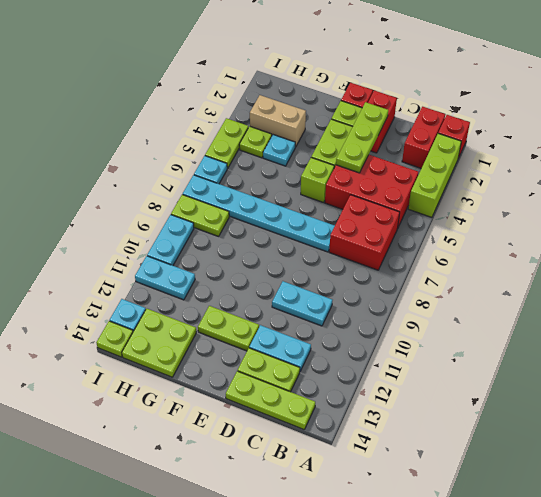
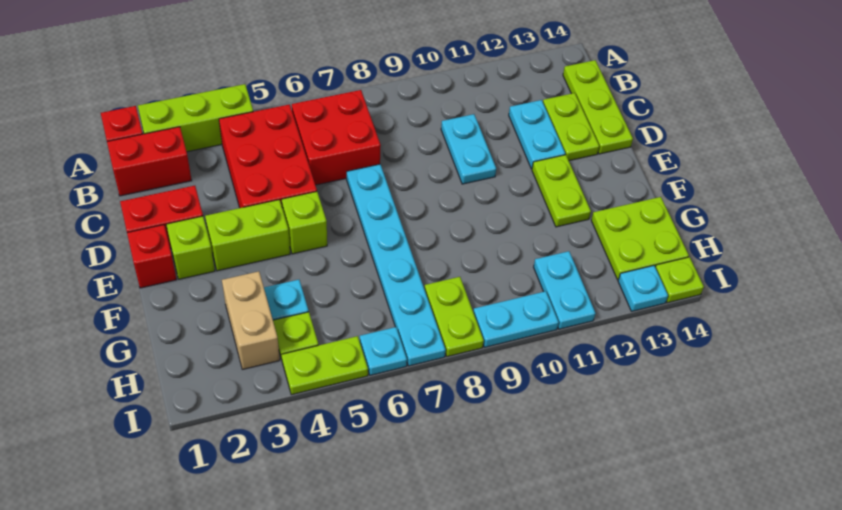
lime plate D2:D4 level 2 -> none

